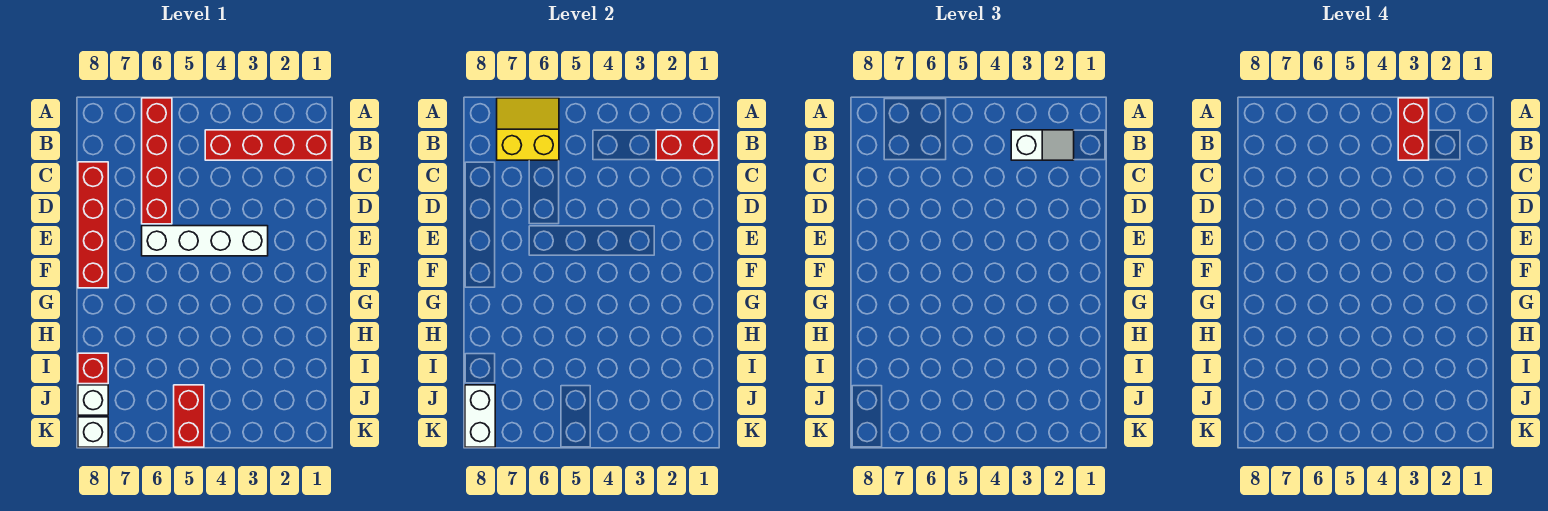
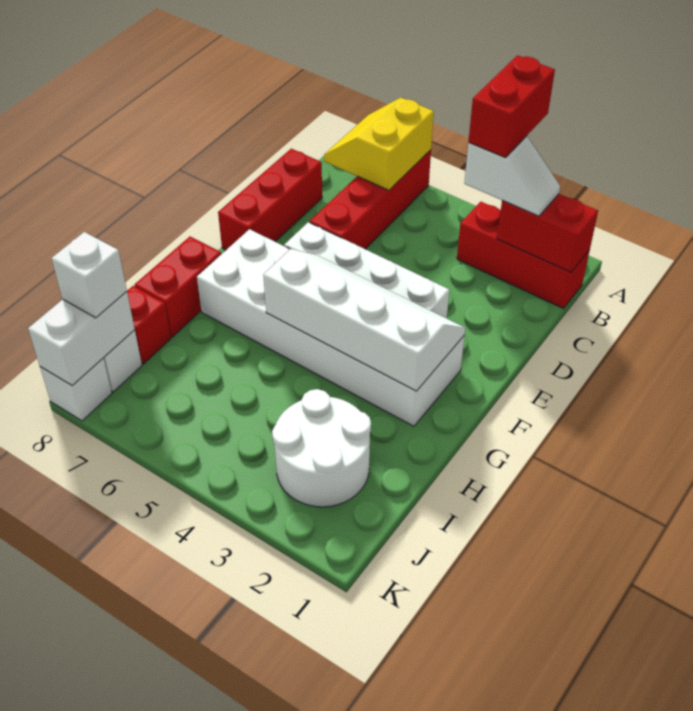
yellow slope A6:B7 level 2 top B -> yellow slope A6:B7 level 2 top 6
red brick B1:B4 level 1 -> red brick B1:B3 level 1
red brick C8:F8 level 1 -> red brick C8:E8 level 1
none -> white brick F2:G7 level 1
none -> white slope F2:G5 level 2 top G
none -> white round brick I2:J3 level 1
red brick J5:K5 level 1 -> red brick G8:H8 level 1
none -> white brick J8 level 3

